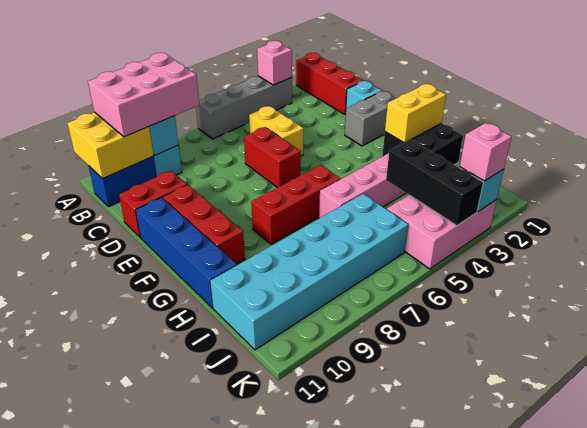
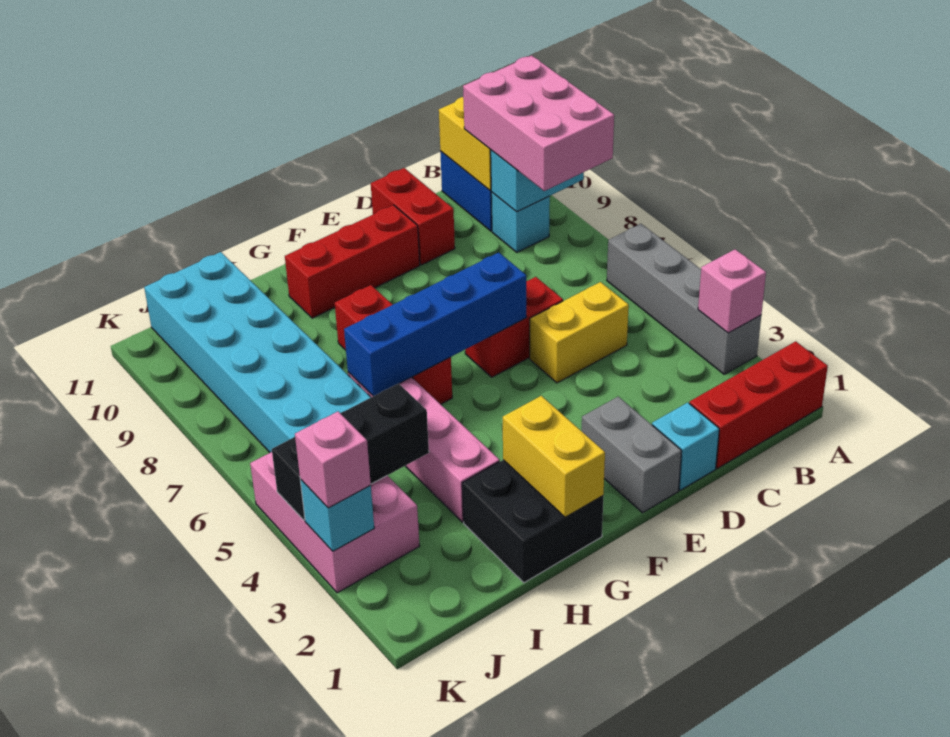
blue brick E11:H11 level 1 -> blue brick E6:H6 level 2

